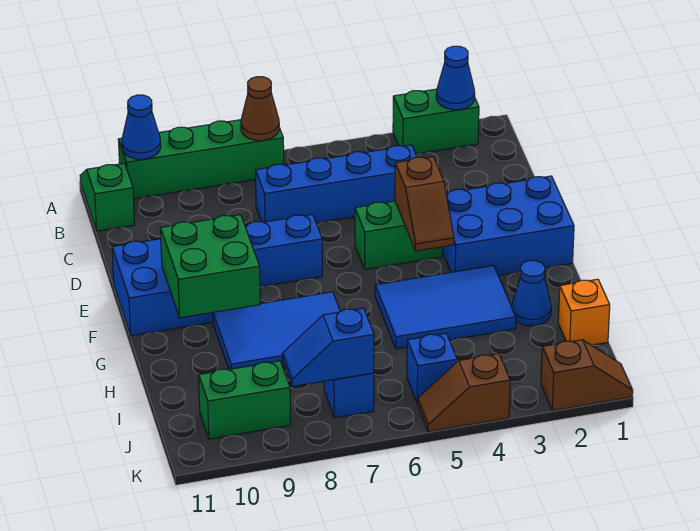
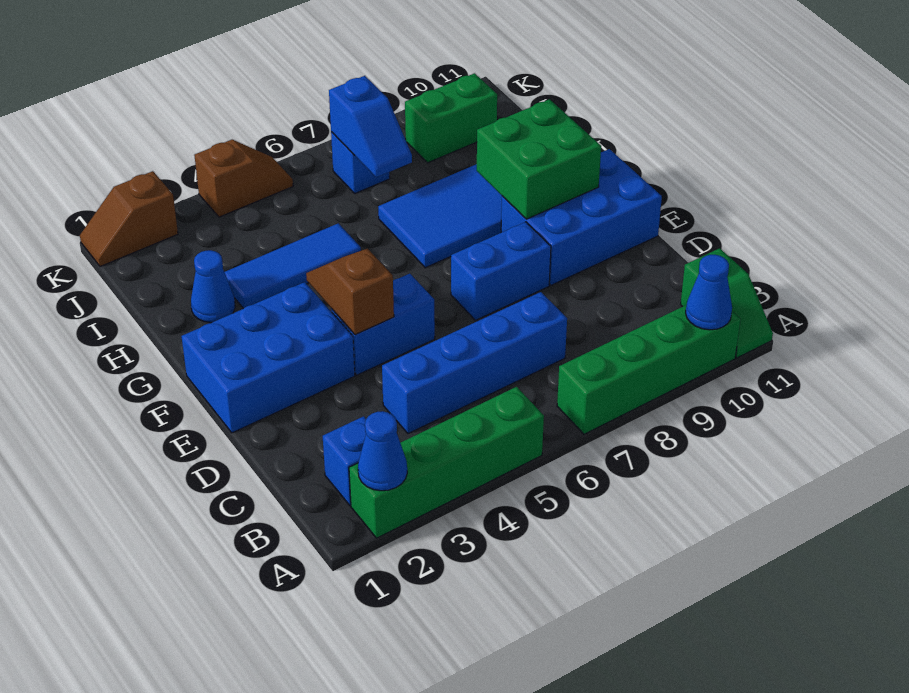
green brick A2:A3 level 1 -> green brick A2:A5 level 1
brown cone A7 level 2 -> none
green brick E4:E5 level 1 -> blue brick E4:E5 level 1
blue tile G3:H5 level 1 -> blue tile H3:H5 level 1
orange brick I1 level 1 -> none
blue brick J5 level 1 -> blue brick B2 level 1
blue slope J7:J8 level 2 top 7 -> blue slope I7:J7 level 2 top J

